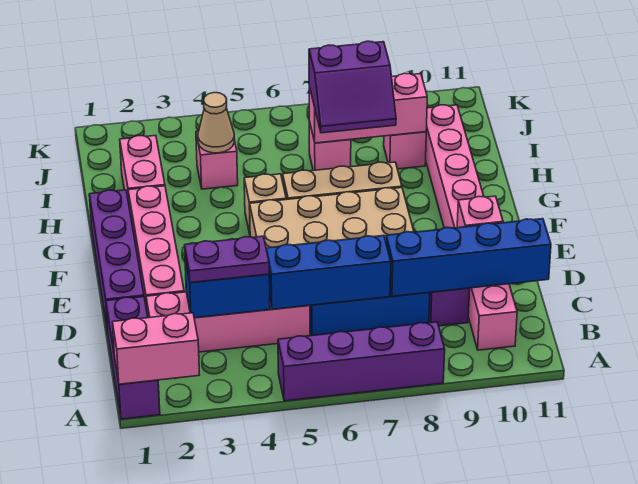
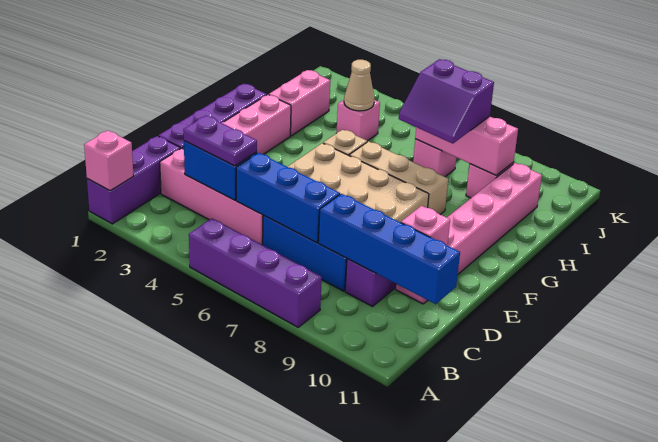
pink brick A1:A2 level 2 -> pink brick A1 level 2
pink brick B10:I10 level 1 -> pink brick D10:I10 level 1

